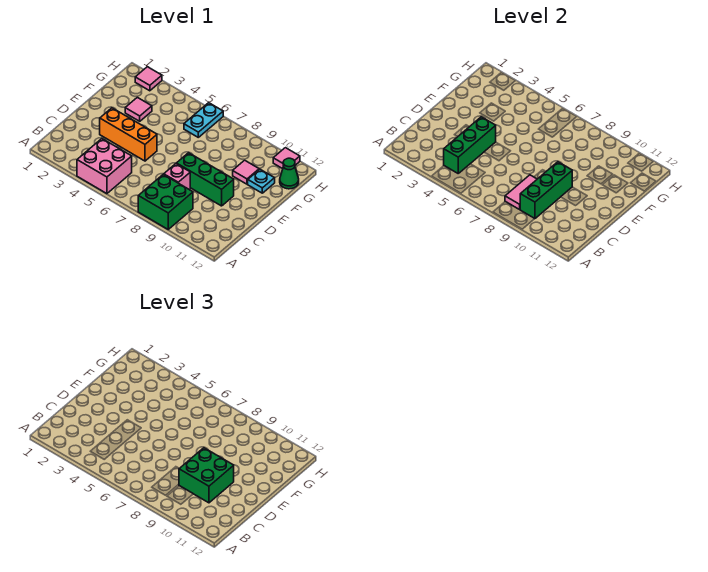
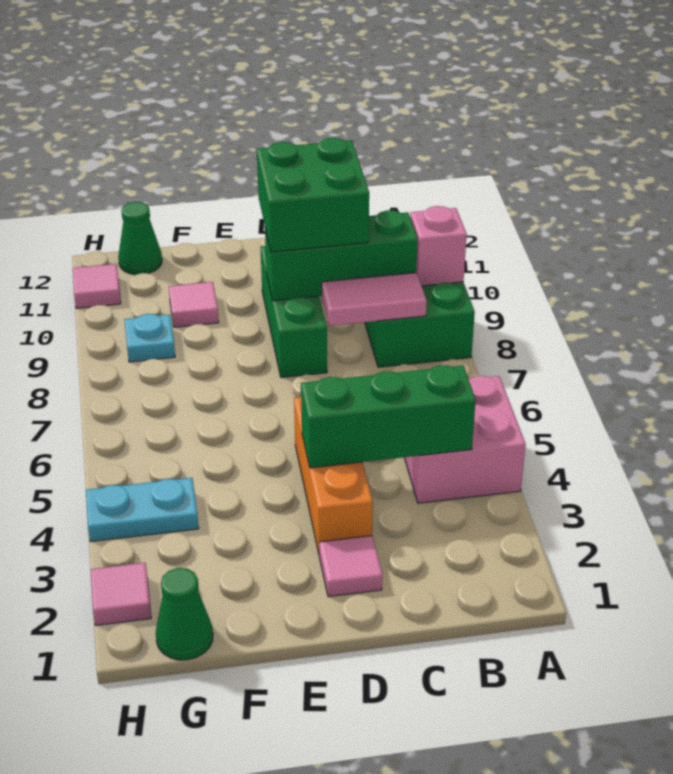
pink brick C8 level 1 -> pink brick A9 level 2
pink tile F3 level 1 -> pink tile D2 level 1
cyan plate F11 level 1 -> cyan plate G9 level 1
none -> green cone G1 level 1
cyan plate G6:H6 level 1 -> cyan plate G4:H4 level 1

